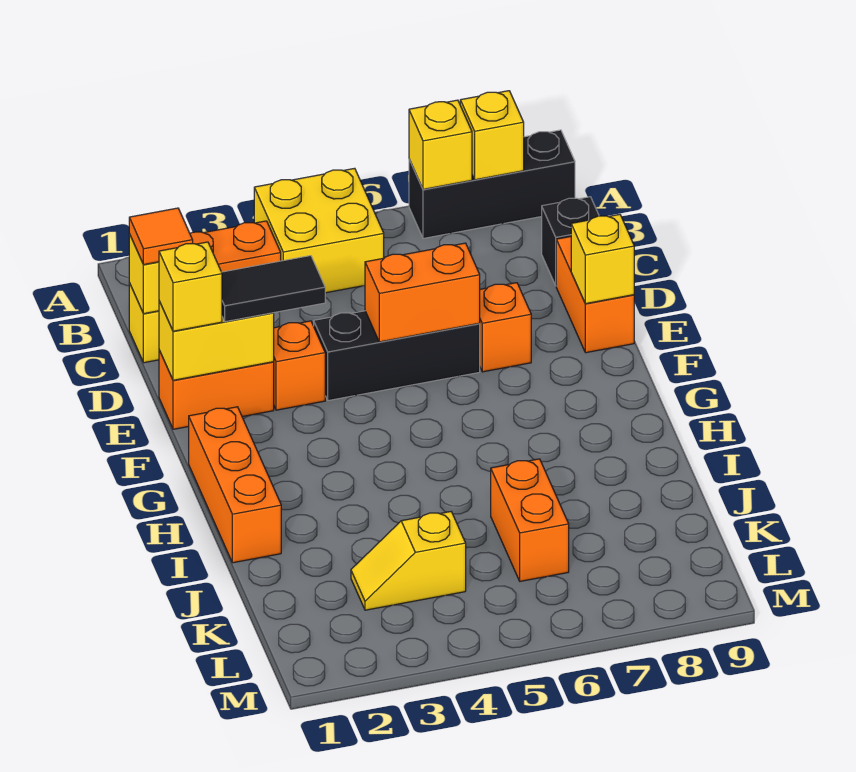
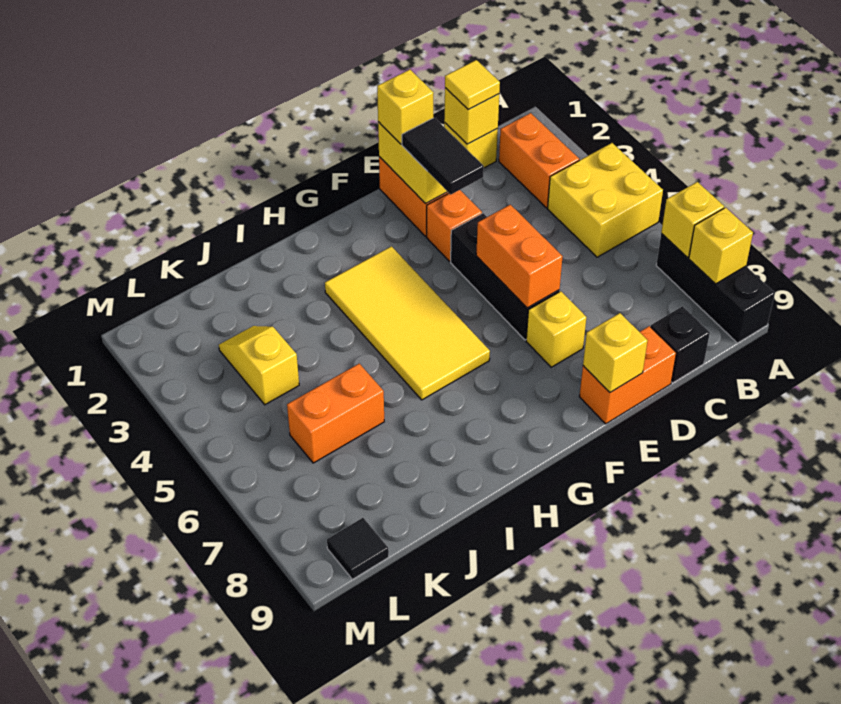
orange tile C1 level 3 -> yellow tile C1 level 3
orange brick E7 level 1 -> yellow brick E7 level 1
orange brick G1:I1 level 1 -> none
none -> yellow tile G3:H6 level 1
none -> black tile L9 level 1

